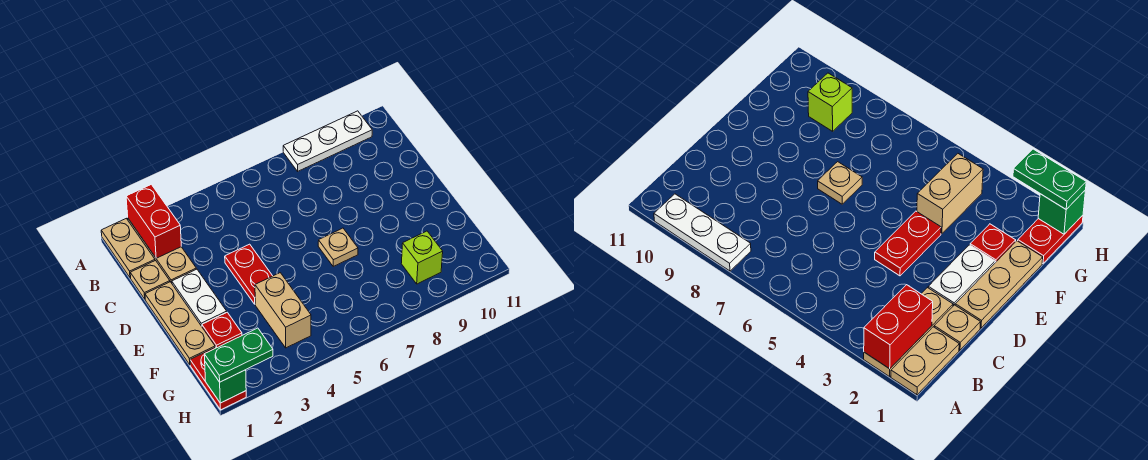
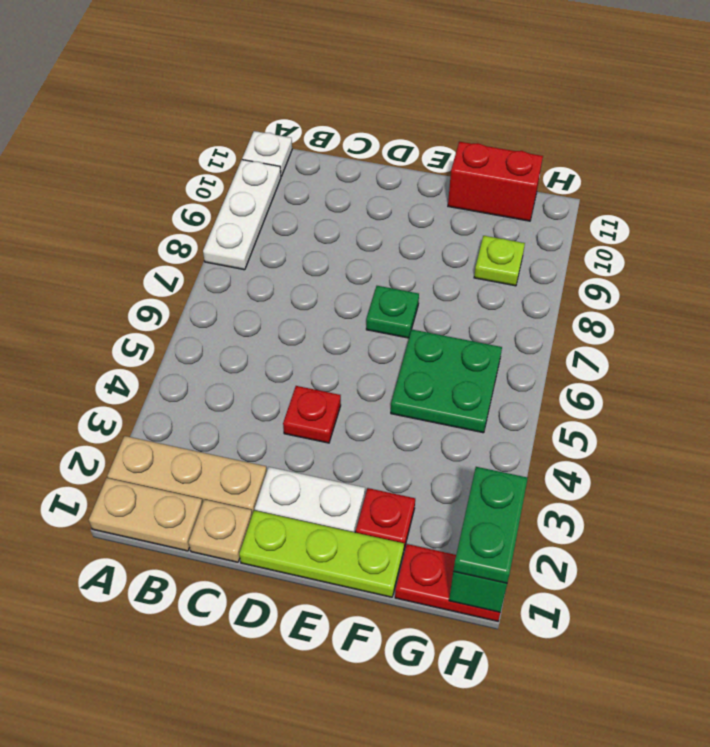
red brick A2:B2 level 2 -> red brick F11:G11 level 1
none -> white plate A11 level 1
tan plate D1:F1 level 1 -> lime plate D1:F1 level 1
red plate D4:E4 level 1 -> red plate D4 level 1
tan plate E7 level 1 -> green plate E7 level 1
tan brick F4:G4 level 1 -> none
none -> green plate F5:G6 level 1
lime brick G9 level 1 -> lime plate G9 level 1

